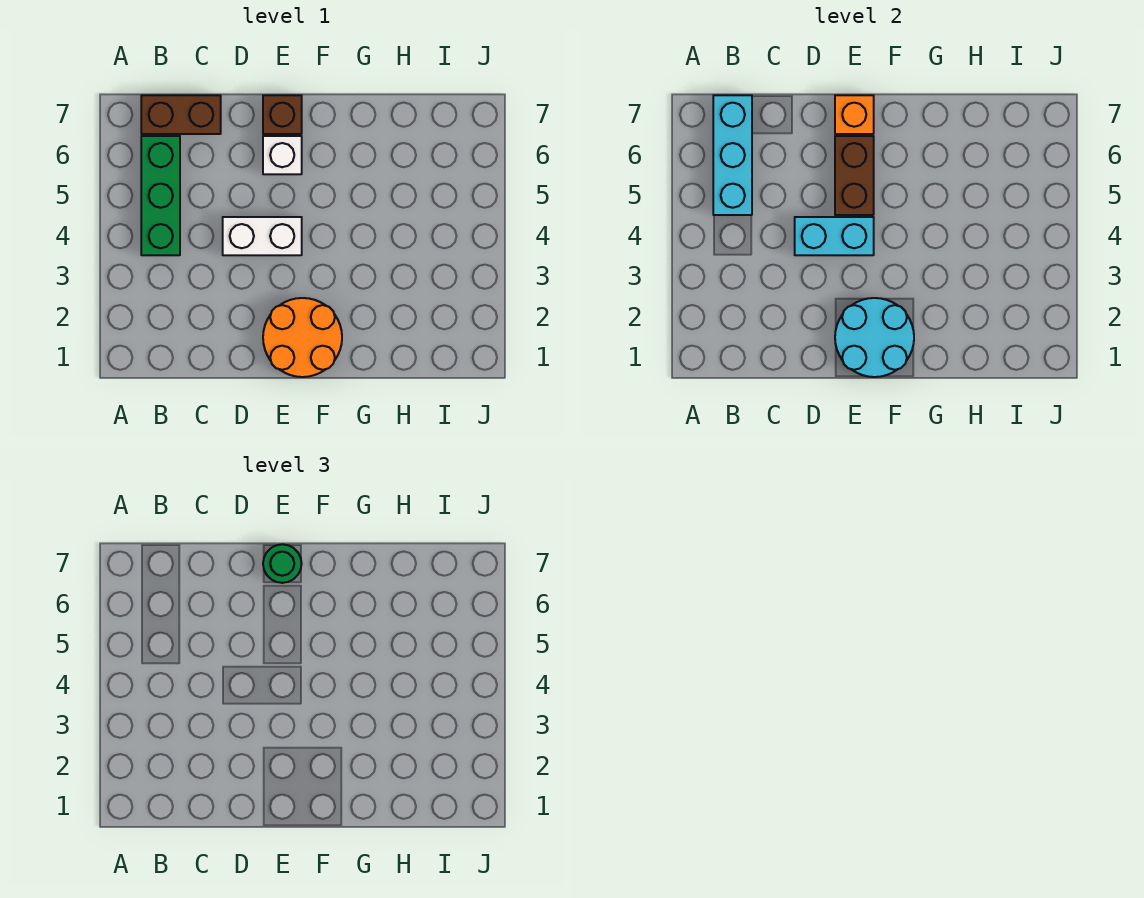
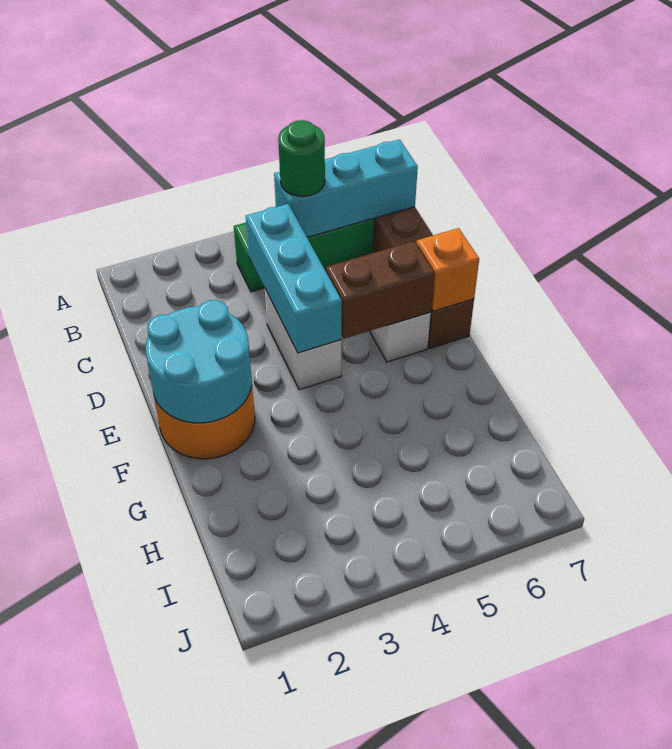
cyan brick D4:E4 level 2 -> cyan brick C4:E4 level 2
green round brick E7 level 3 -> green round brick B5 level 3

